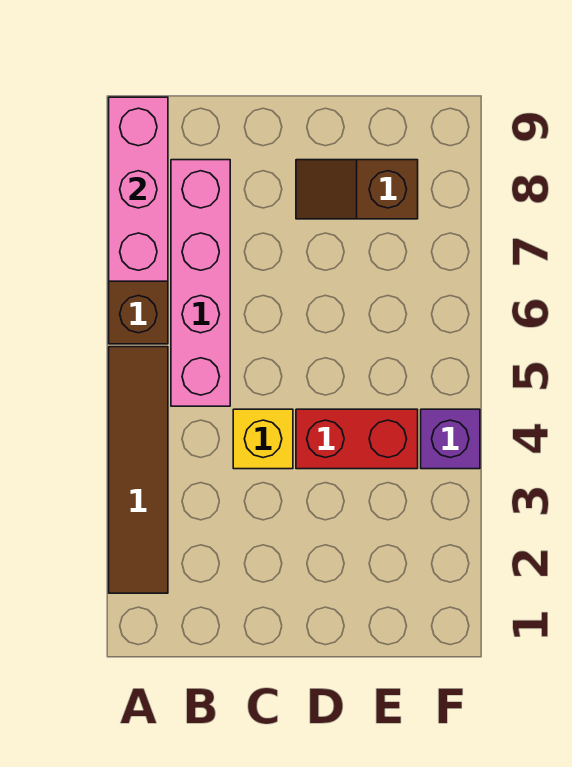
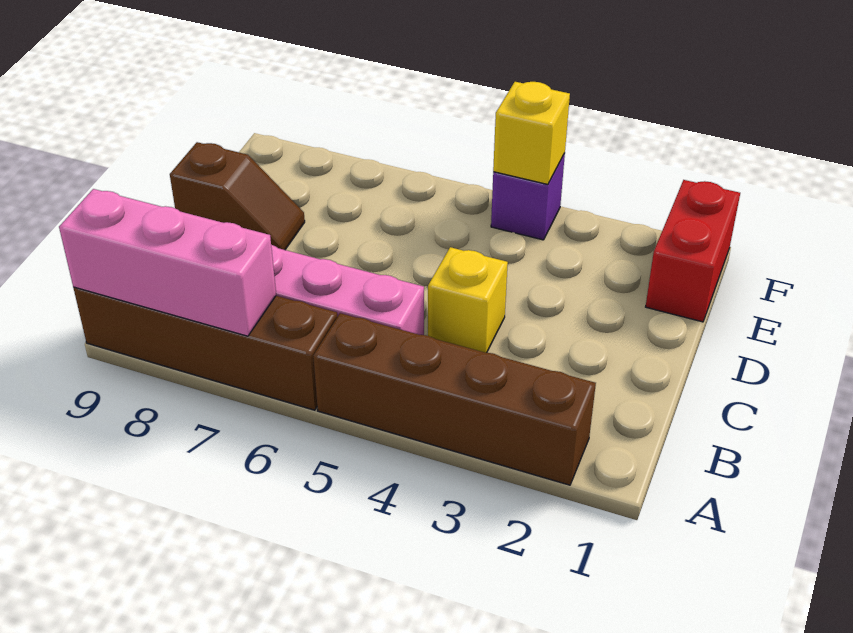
brown tile A2:A5 level 1 -> brown brick A2:A5 level 1
red brick D4:E4 level 1 -> red brick E1:F1 level 1
brown slope D8:E8 level 1 top E -> brown slope D8:D9 level 1 top 9
none -> yellow brick F4 level 2

